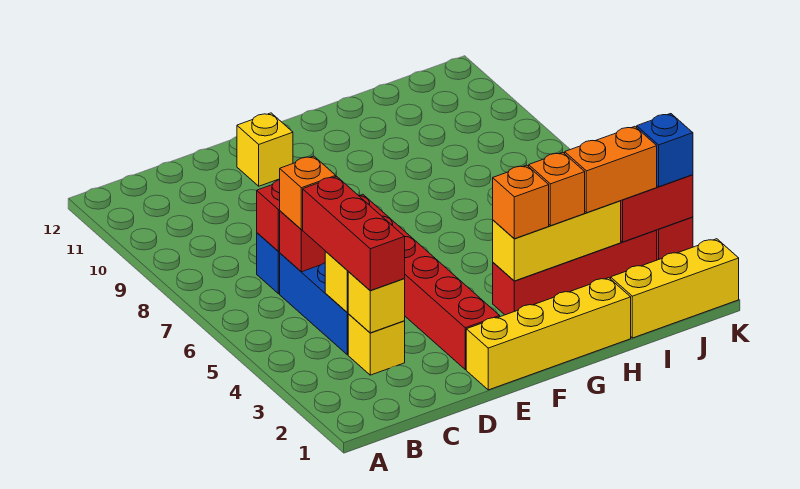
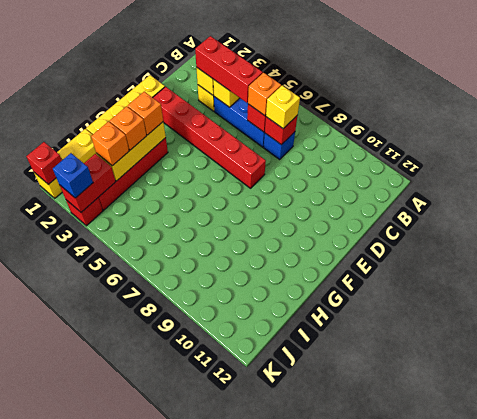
yellow brick E11 level 1 -> yellow brick C7 level 3
orange brick I3:J3 level 3 -> orange brick I3 level 3
none -> red brick K1 level 2

